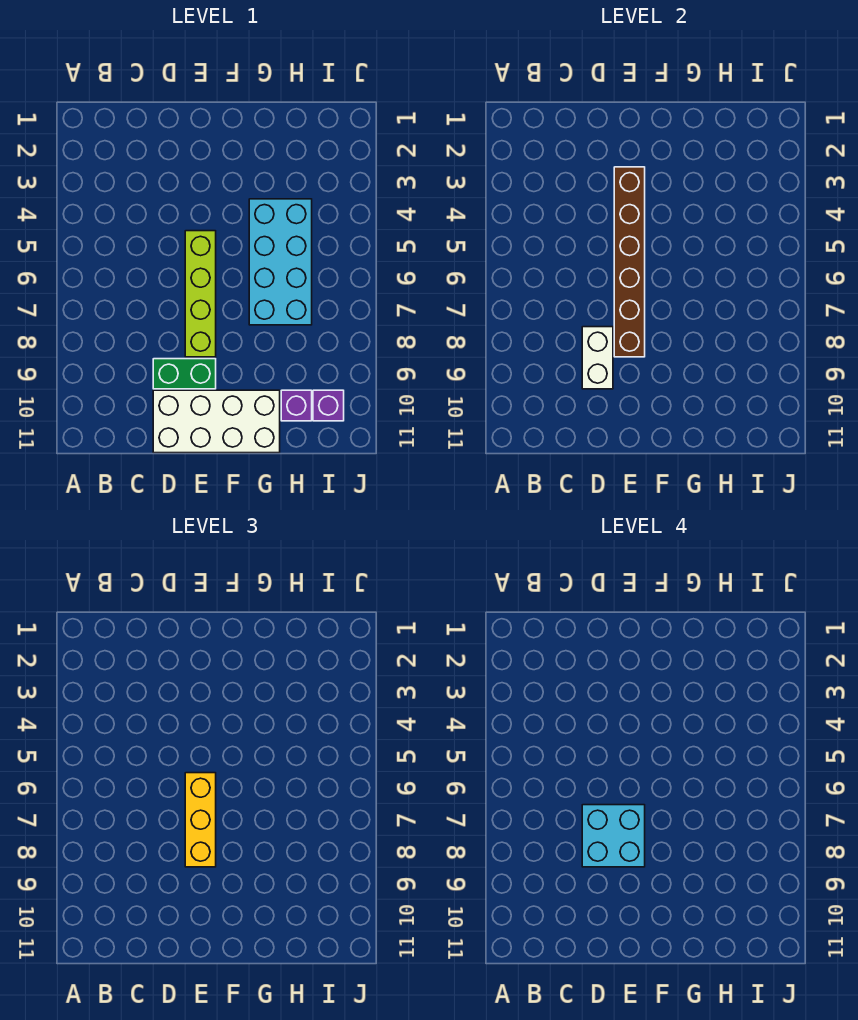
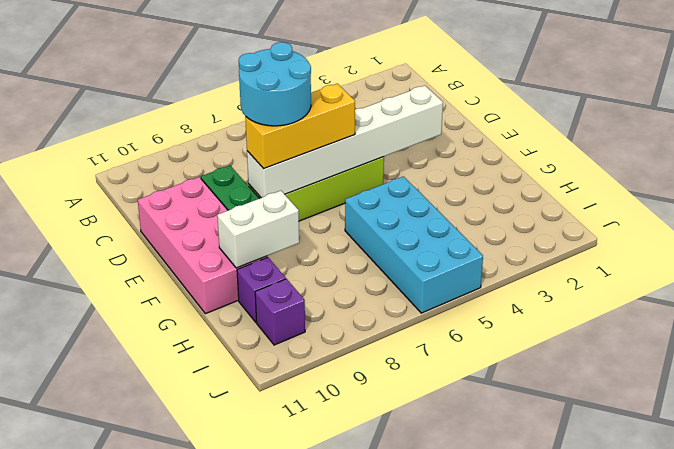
cyan brick D7:E8 level 4 -> cyan round brick D7:E8 level 4
white brick D8:D9 level 2 -> white brick G9:G10 level 2
white brick D10:G11 level 1 -> pink brick D10:G11 level 1
brown brick E3:E8 level 2 -> white brick E3:E8 level 2
cyan brick G4:H7 level 1 -> cyan brick G5:J6 level 1

